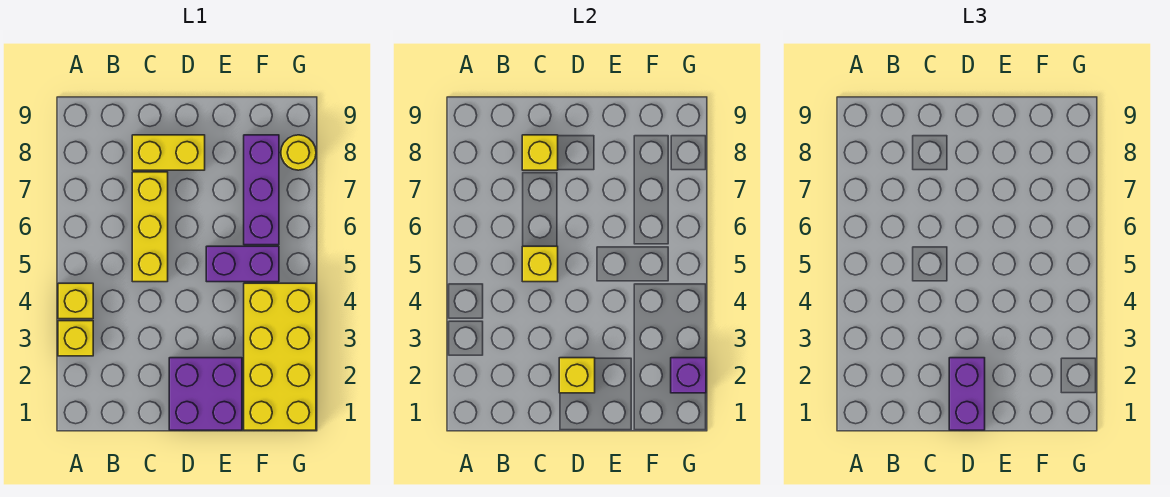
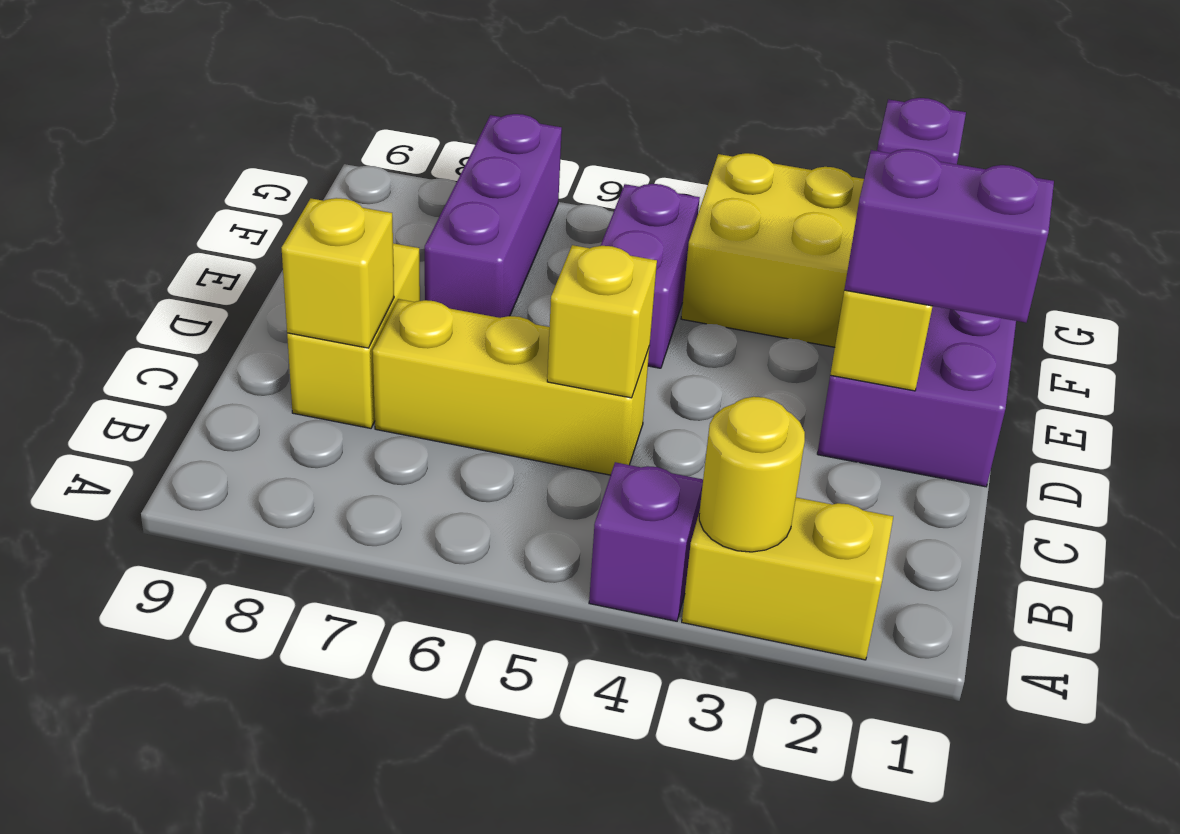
yellow brick A3 level 1 -> yellow brick A2:A3 level 1
yellow brick A4 level 1 -> purple brick A4 level 1
purple brick F6:F8 level 1 -> purple brick E7:G7 level 1
yellow round brick G8 level 1 -> yellow round brick A3 level 2

